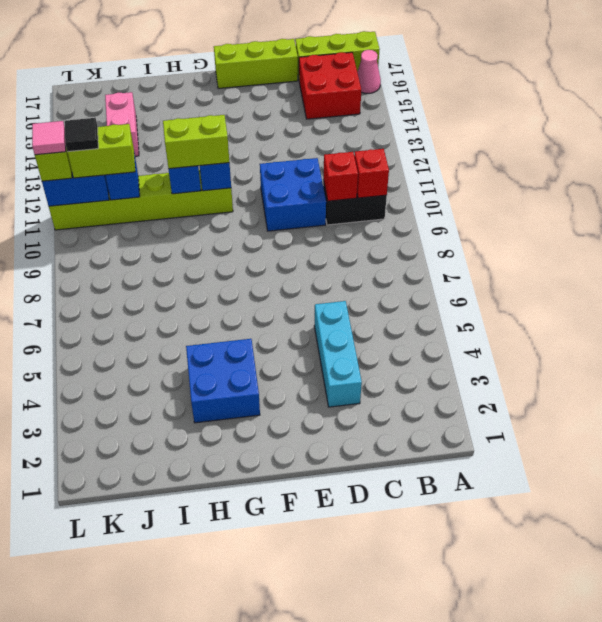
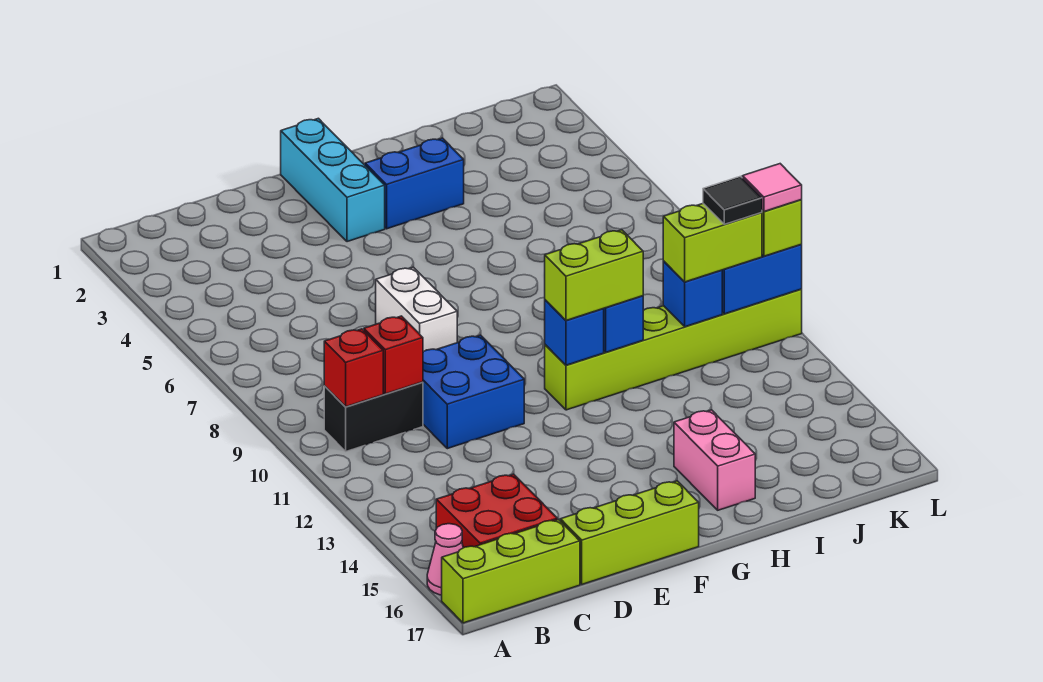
cyan brick D3:D5 level 1 -> cyan brick F1:F3 level 1
none -> white brick E7:E8 level 1
blue brick G3:H4 level 1 -> blue brick G3:H3 level 1
pink brick J14:J15 level 1 -> pink brick H15:H16 level 1

